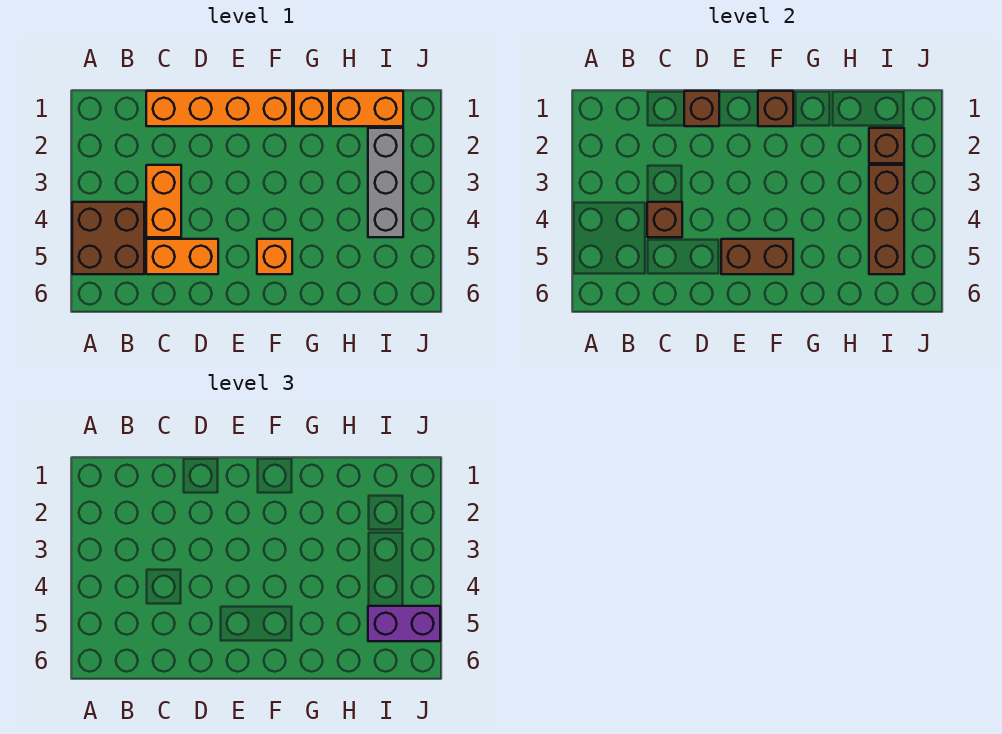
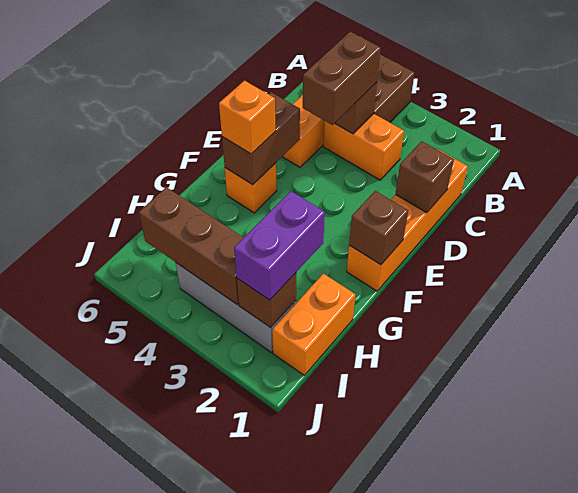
none -> brown brick C4:D4 level 3
orange brick G1 level 1 -> orange brick F5 level 3
purple brick I5:J5 level 3 -> purple brick H2:I2 level 3

